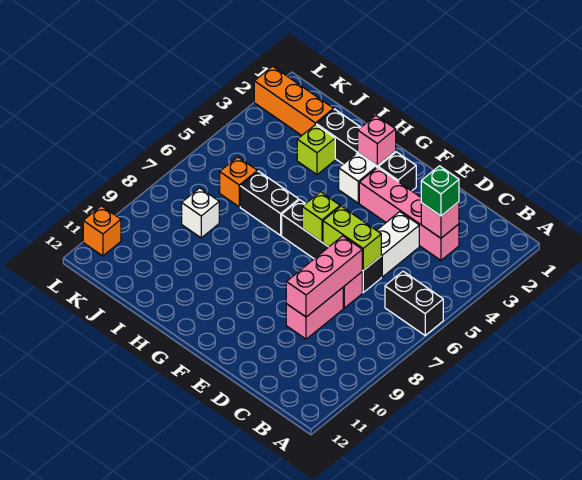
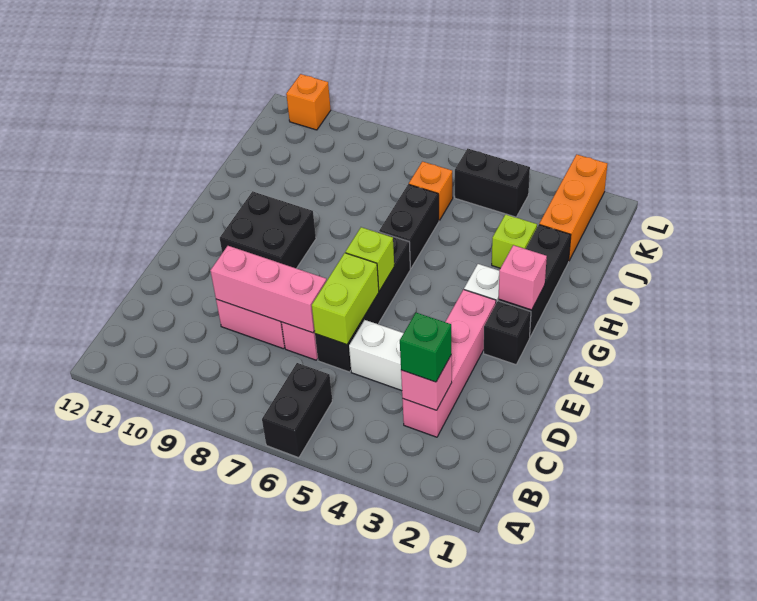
none -> black brick F9:G10 level 1
white brick J8 level 1 -> none
none -> black brick K4:K5 level 1

